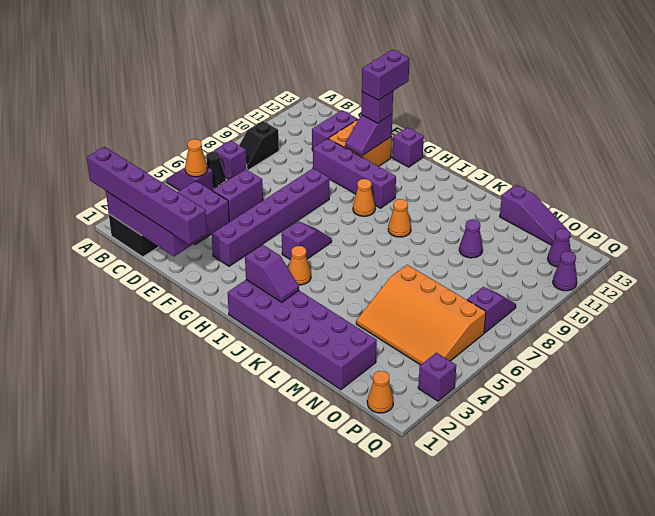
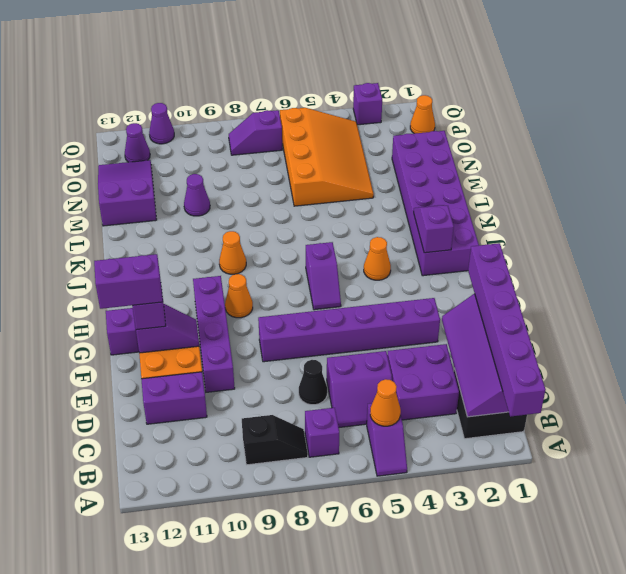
black cone B6 level 1 -> black cone D7 level 1
purple slope H5:H6 level 1 top 5 -> purple slope H6:I6 level 1 top I
purple slope M13:O13 level 1 top M -> purple slope M12:O13 level 1 top M

